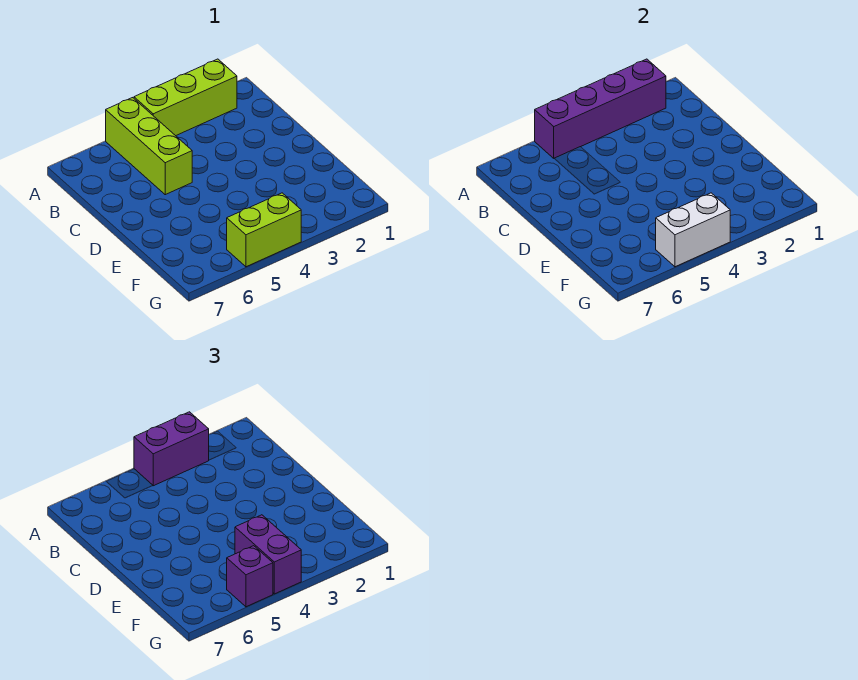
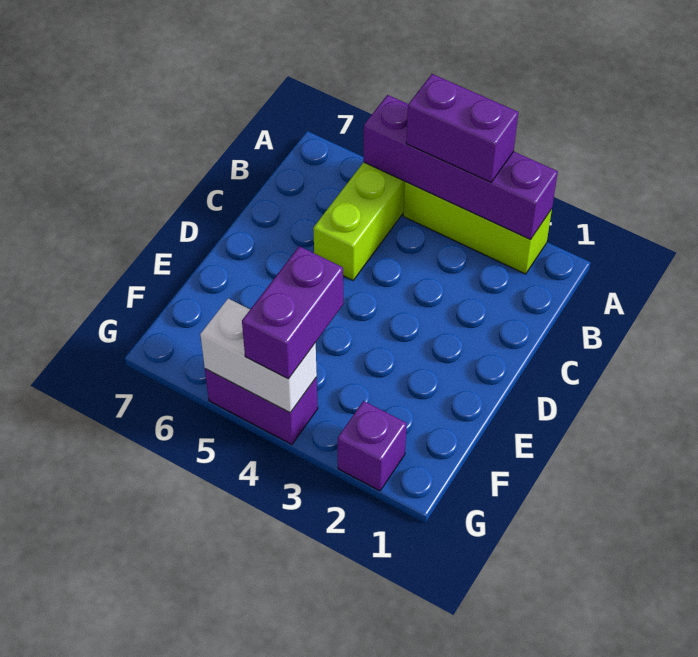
lime brick G4:G5 level 1 -> purple brick G4:G5 level 1
purple brick G5 level 3 -> purple brick G2 level 1

